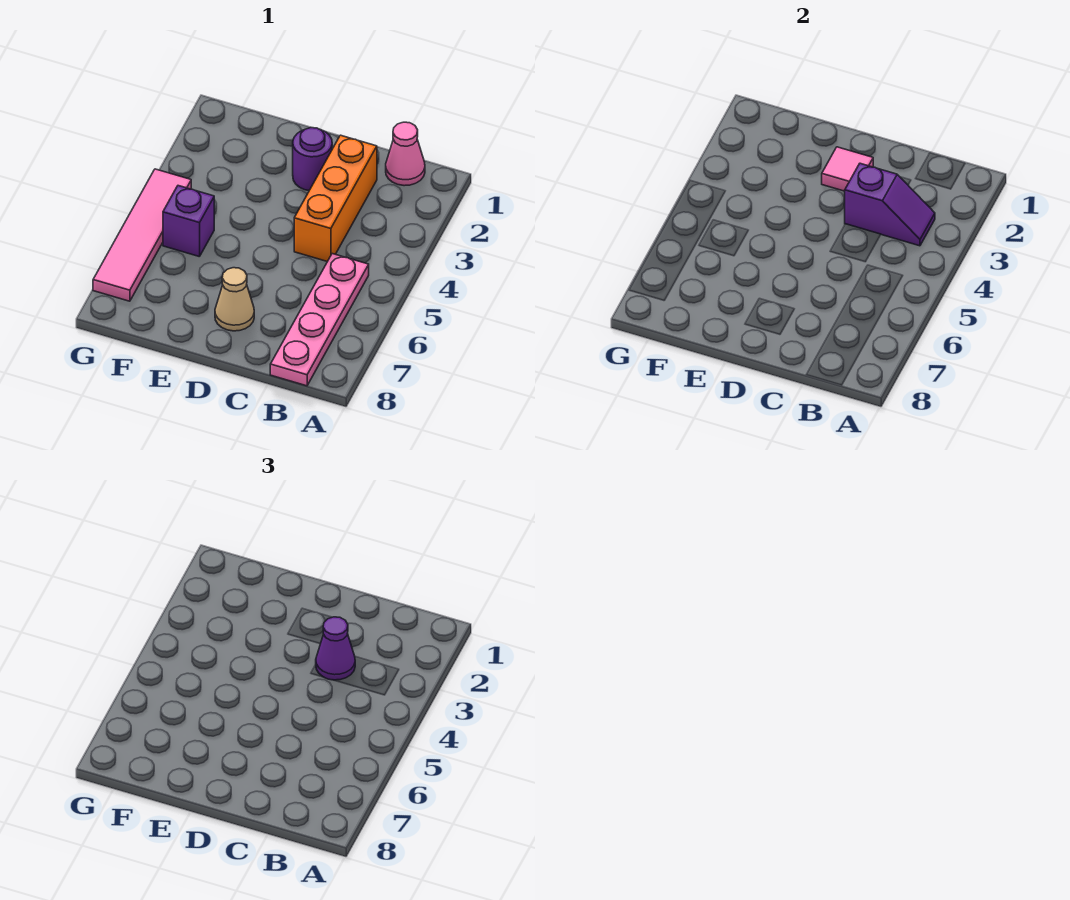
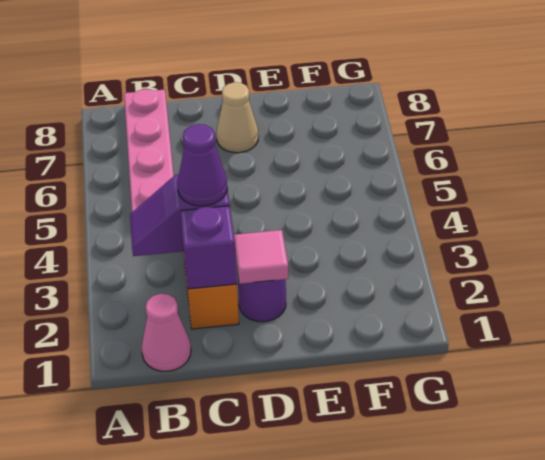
purple brick F5 level 1 -> purple brick C2 level 2
pink tile G4:G7 level 1 -> none

